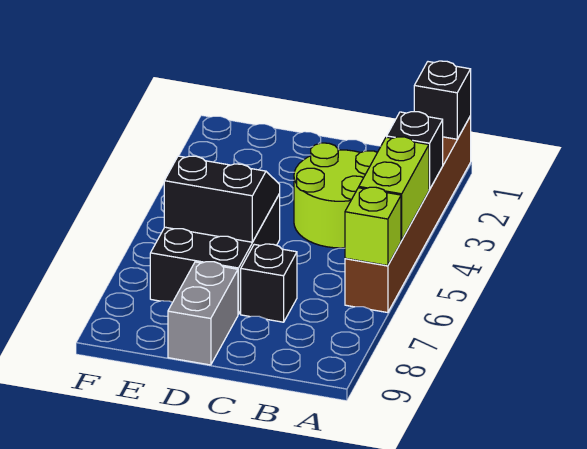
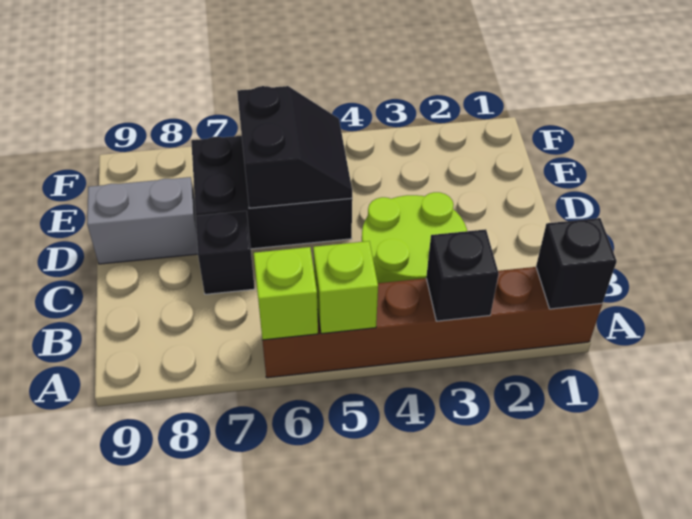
lime brick A4:A5 level 2 -> lime brick A5 level 2

